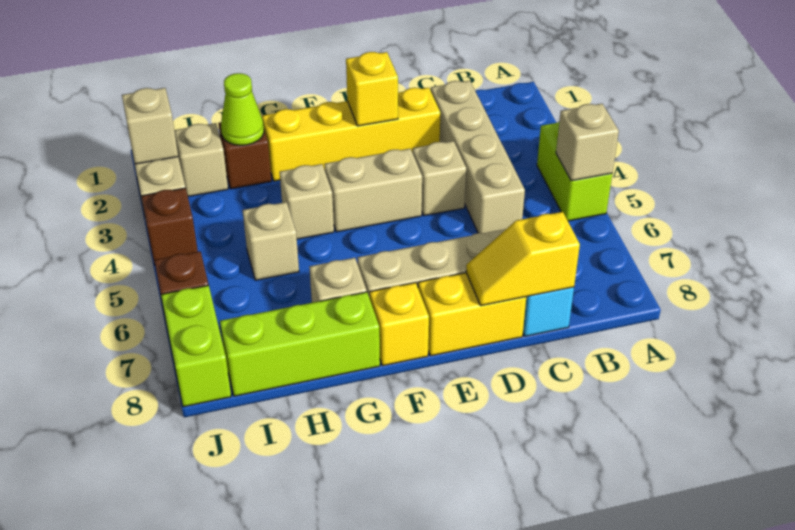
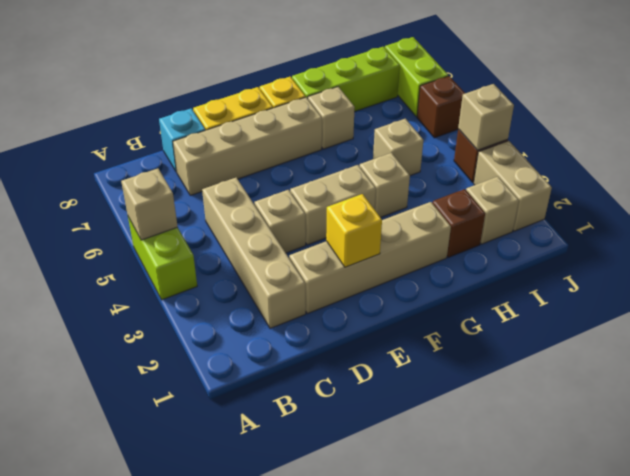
yellow slope C8:D8 level 2 top C -> none
yellow brick D2:G2 level 1 -> tan brick D2:G2 level 1
lime cone H2 level 2 -> none
tan brick J2 level 2 -> tan brick J4 level 2

